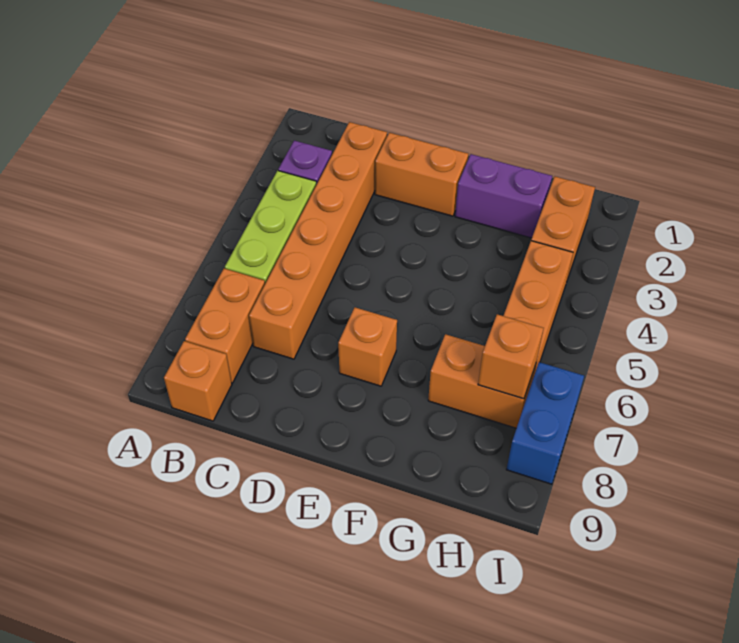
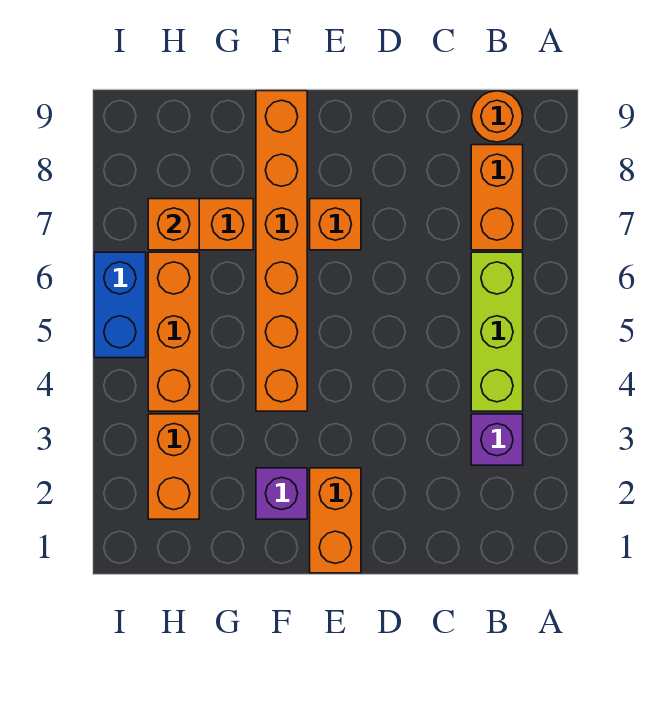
orange brick B9 level 1 -> orange round brick B9 level 1
orange brick C2:C7 level 1 -> orange brick F4:F9 level 1
orange brick D2:E2 level 1 -> orange brick E1:E2 level 1
purple brick F2:G2 level 1 -> purple brick F2 level 1
blue brick I7:I8 level 1 -> blue brick I5:I6 level 1

